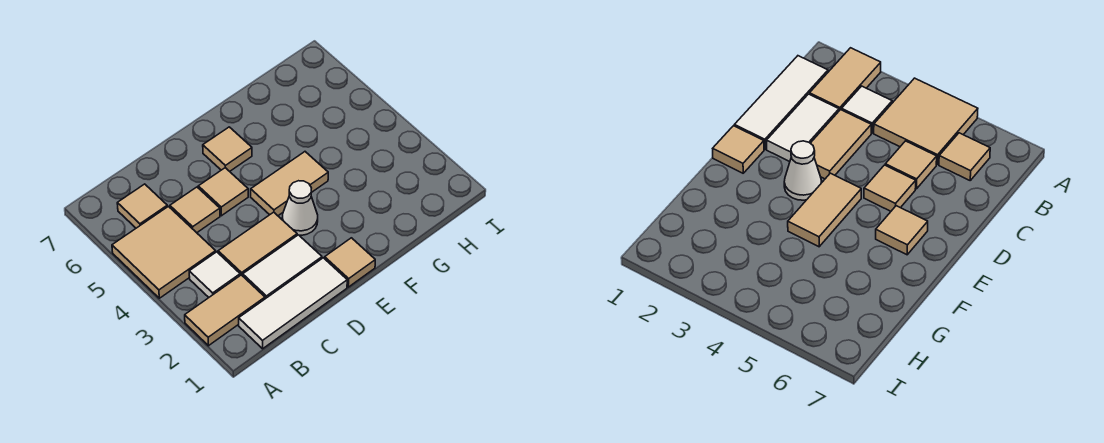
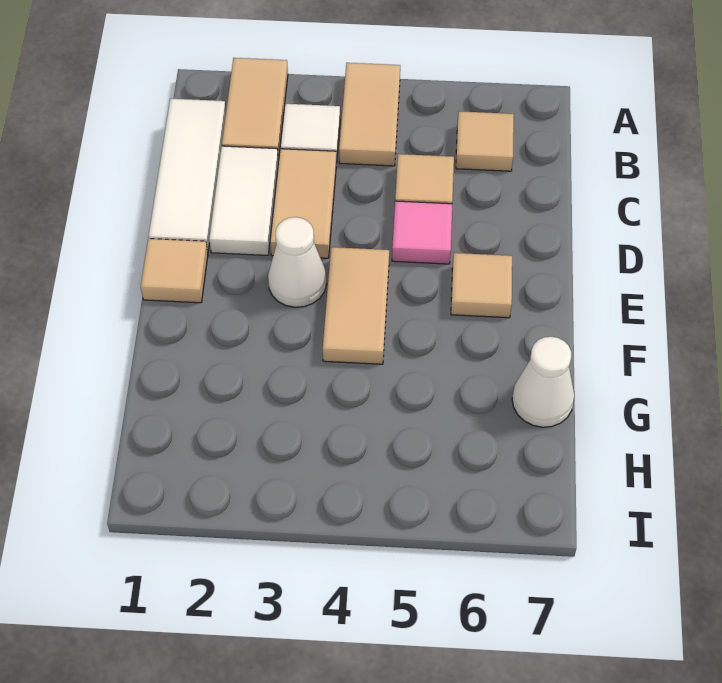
tan tile A4:B5 level 1 -> tan tile A4:B4 level 1
tan tile D5 level 1 -> pink tile D5 level 1
none -> white cone G7 level 1

